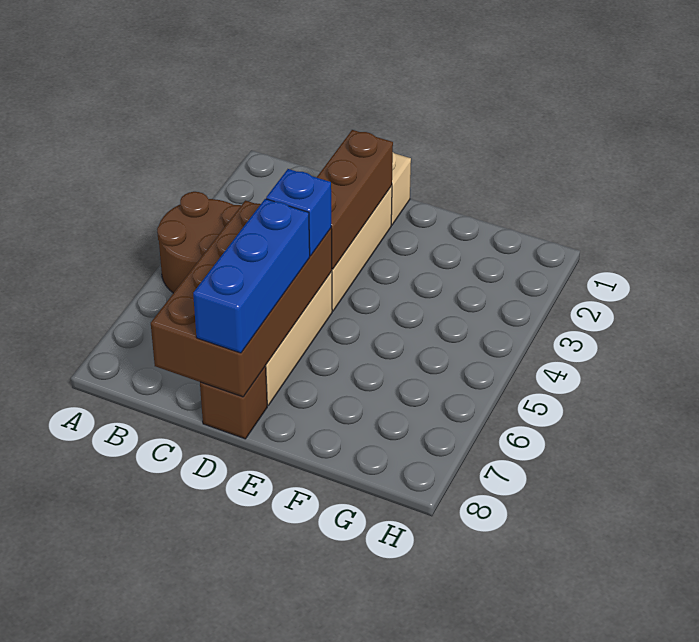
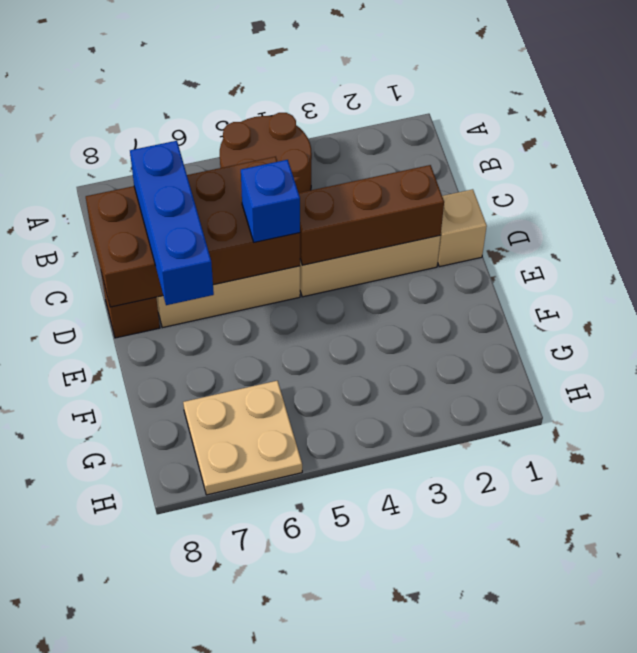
blue brick D6:D8 level 3 -> blue brick C7:E7 level 3
none -> tan plate G6:H7 level 1

